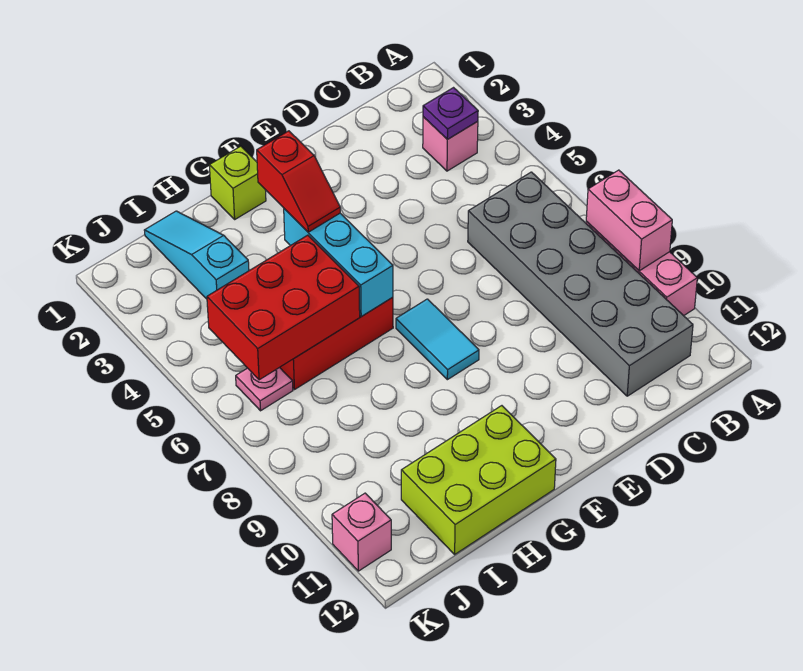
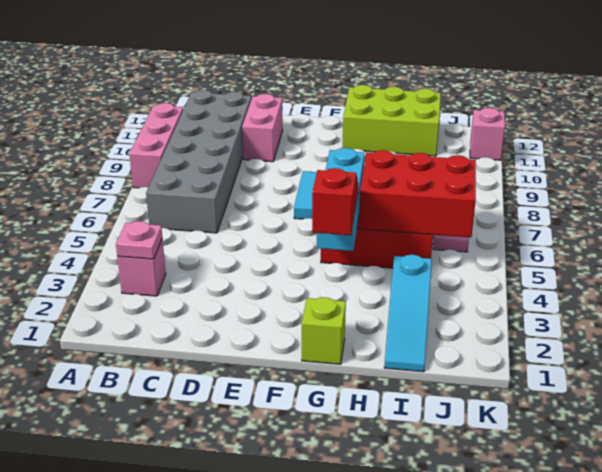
pink brick A8:A9 level 2 -> pink brick D10:D11 level 1
purple plate B3 level 2 -> pink plate B3 level 2

